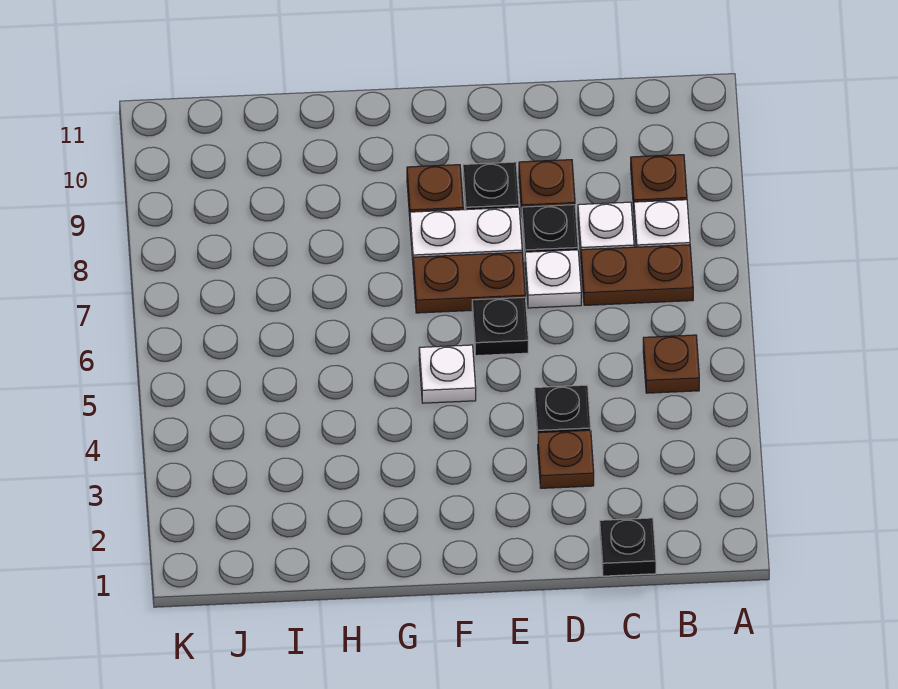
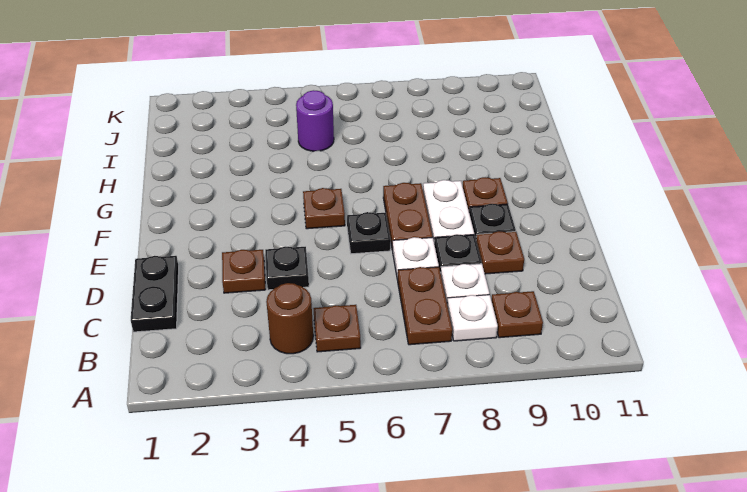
none -> brown round brick B4 level 1
black plate C1 level 1 -> black plate C1:D1 level 1
white plate F5 level 1 -> brown plate F5 level 1
none -> purple round brick I5 level 1

